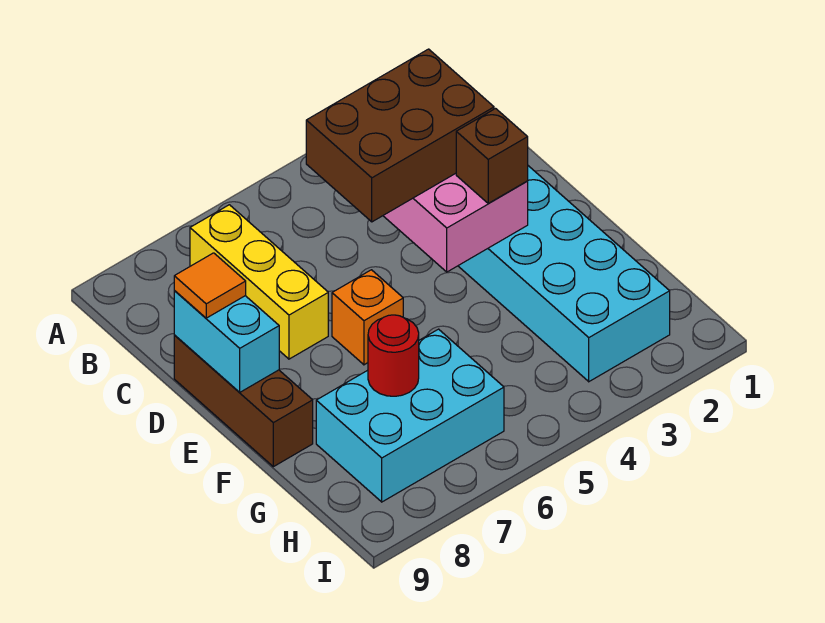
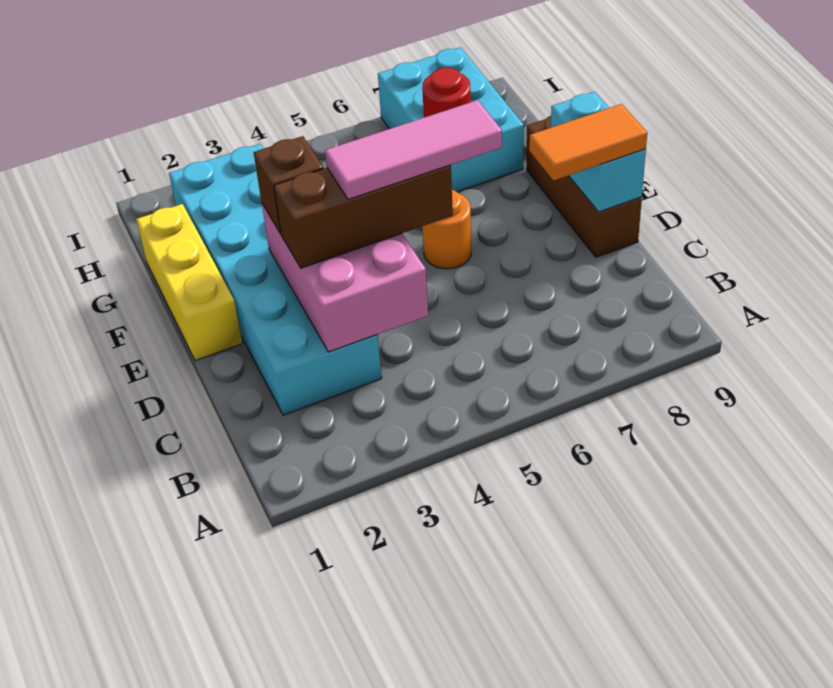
yellow brick B7:D7 level 1 -> yellow brick E1:G1 level 1
brown brick C3:D5 level 3 -> brown brick D3:D5 level 3
none -> pink tile D4:D6 level 4
orange tile D9 level 3 -> orange tile D8:D9 level 3
orange brick E6 level 1 -> orange round brick E6 level 1
cyan brick G6:H8 level 1 -> cyan brick G7:I8 level 1

